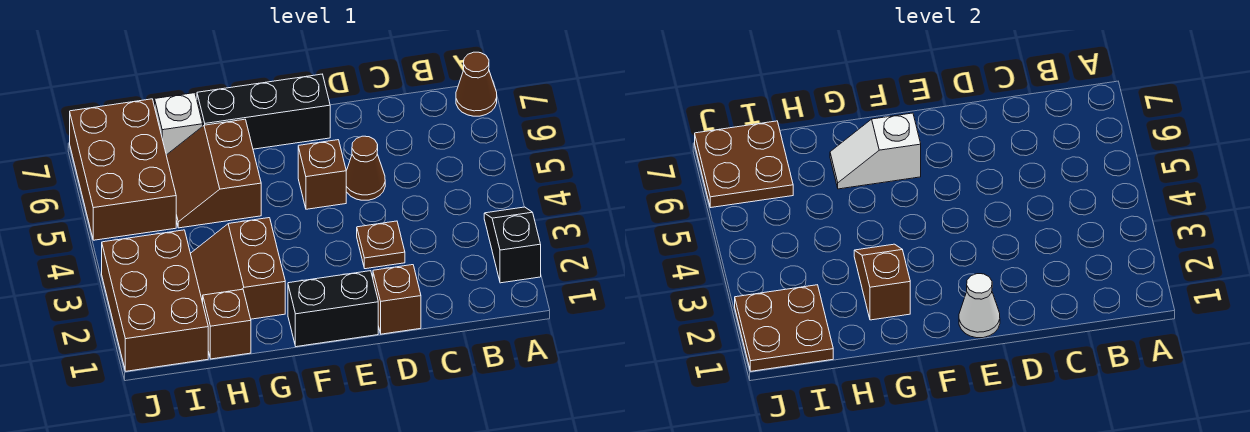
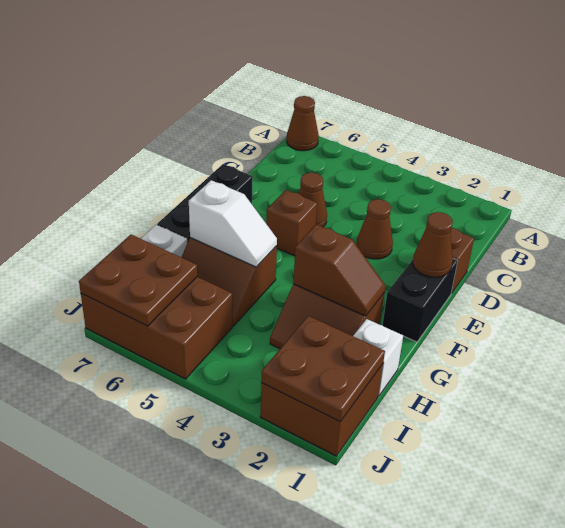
black slope A2:A3 level 1 top 2 -> none
brown plate D3 level 1 -> brown cone D3 level 1
white cone E1 level 2 -> brown cone E1 level 2
white slope F6:G6 level 2 top F -> white slope G5:G6 level 2 top 6
brown slope G2:G3 level 2 top 2 -> brown slope G2:G3 level 2 top 3
brown brick H1 level 1 -> white brick H1 level 1
brown brick I1:J3 level 1 -> brown brick I1:J2 level 1

